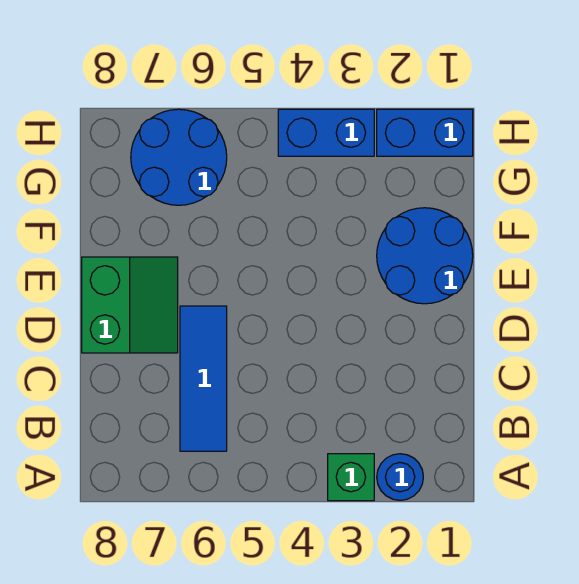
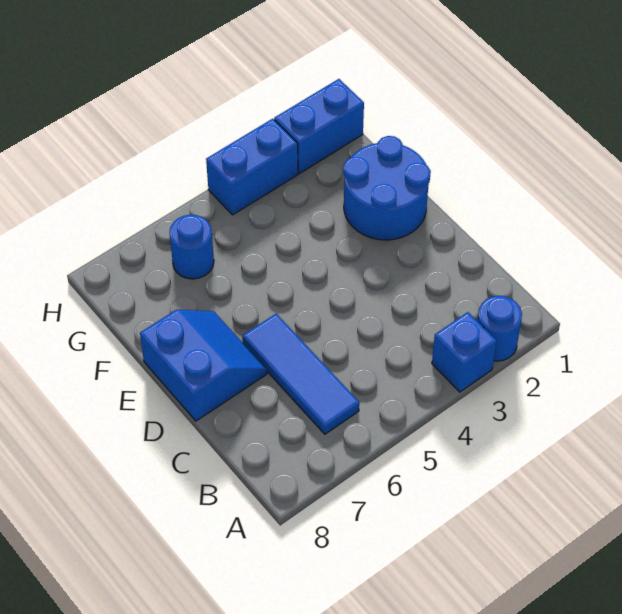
green brick A3 level 1 -> blue brick A3 level 1
green slope D7:E8 level 1 top 8 -> blue slope D7:E8 level 1 top 8
blue round brick G6:H7 level 1 -> blue round brick G6 level 1

